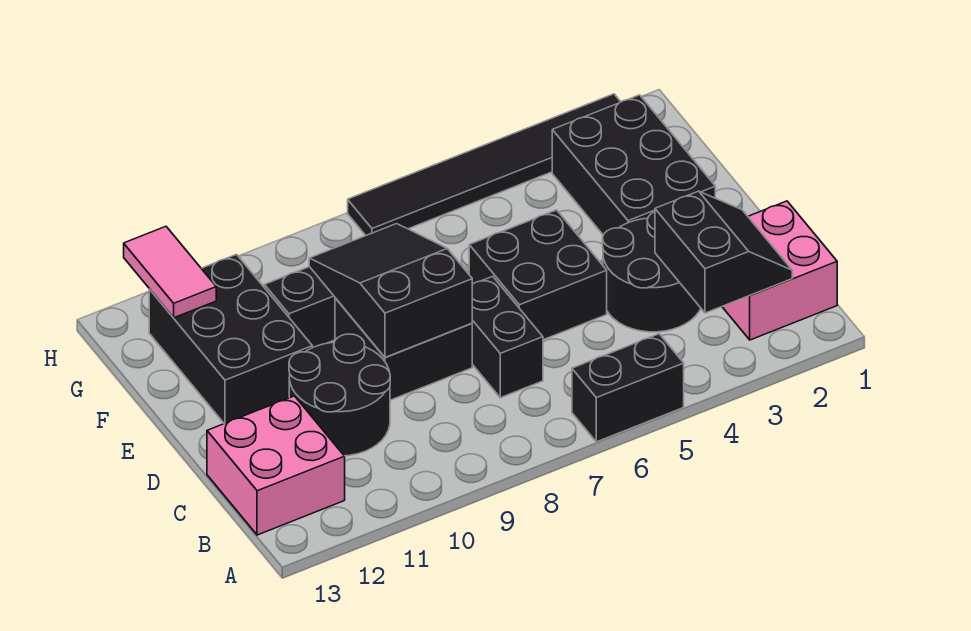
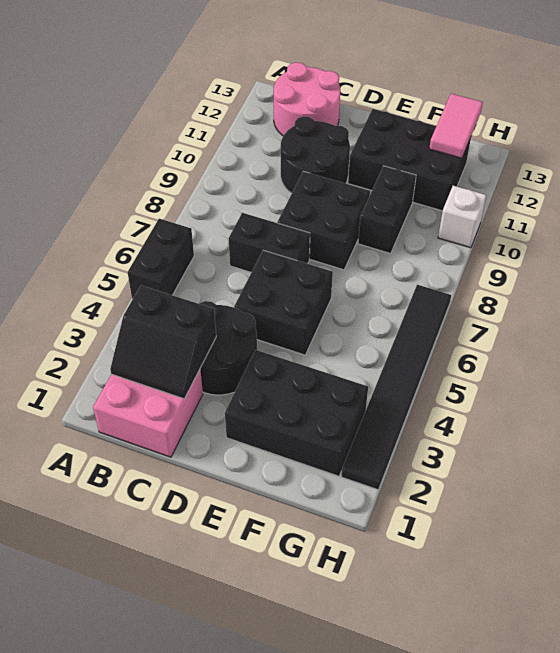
pink brick B12:C13 level 1 -> pink round brick B12:C13 level 1
black slope D8:F9 level 2 top D -> none
pink tile G12:H12 level 2 -> pink tile G12:G13 level 2
none -> white brick H10 level 1

